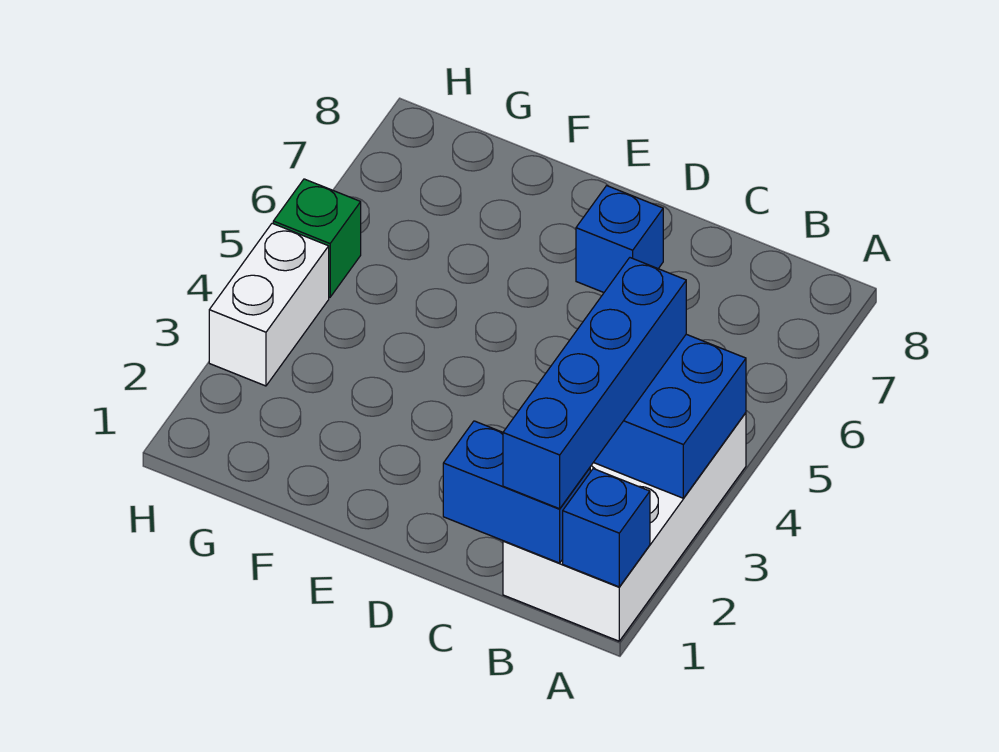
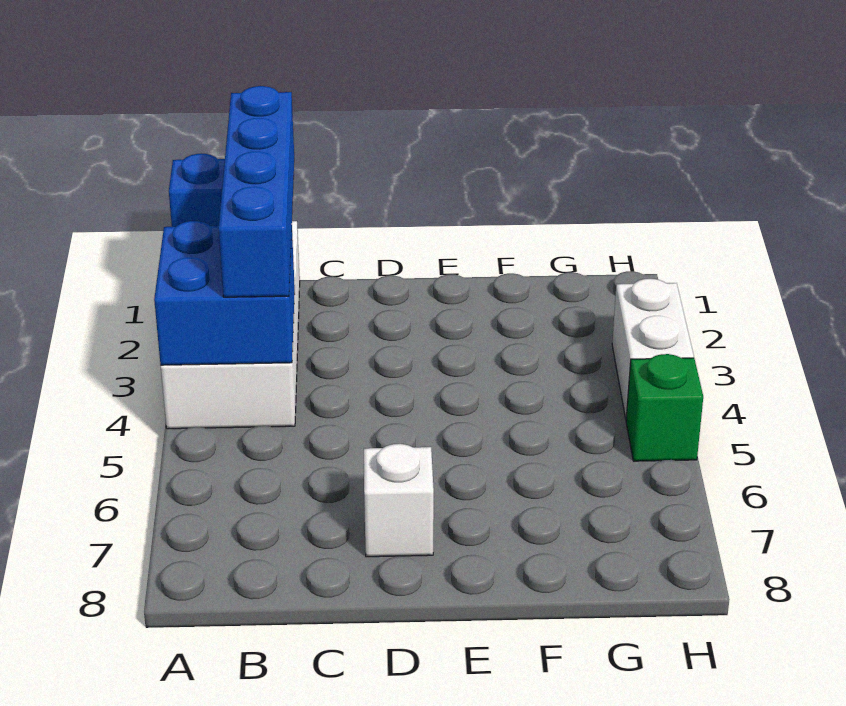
blue brick B1:C1 level 2 -> none
blue brick D7 level 1 -> white brick D7 level 1

